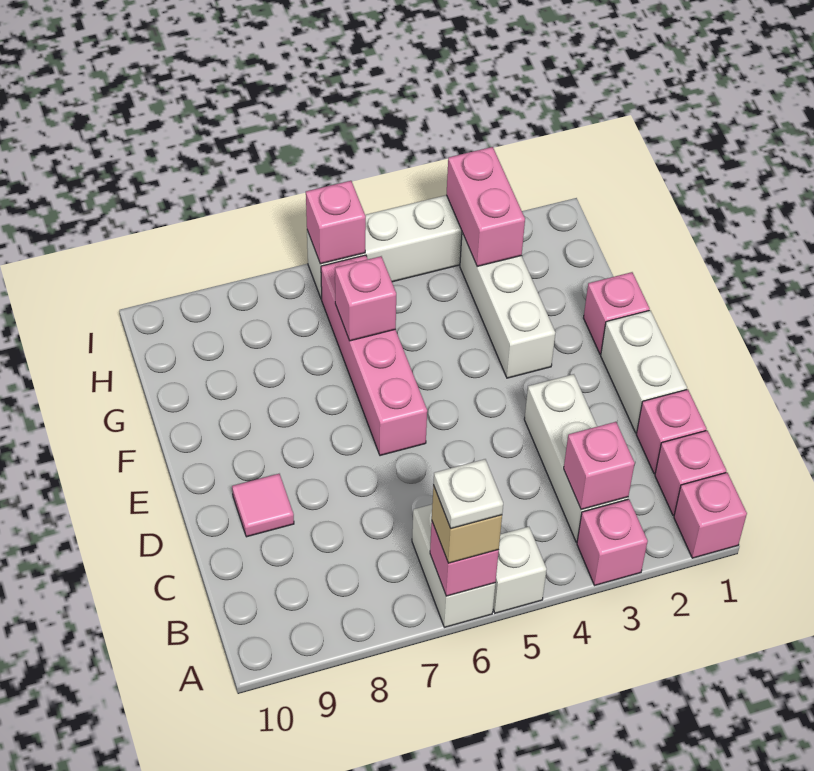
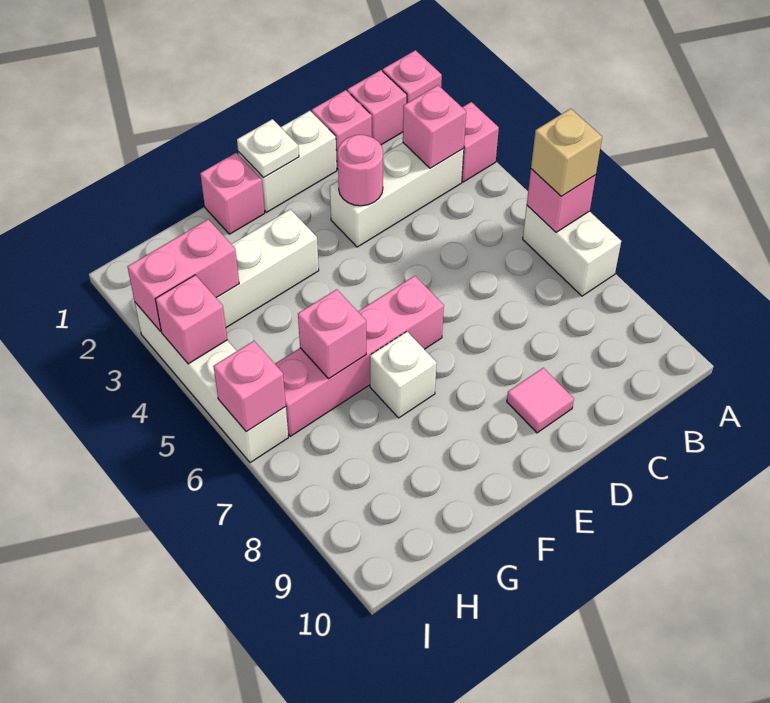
white brick A5 level 1 -> white brick F7 level 1
white brick A6:B6 level 1 -> white brick A6:A7 level 1
white plate A6 level 4 -> white plate E1 level 2
none -> pink round brick D3 level 2
none -> pink brick I4 level 2

